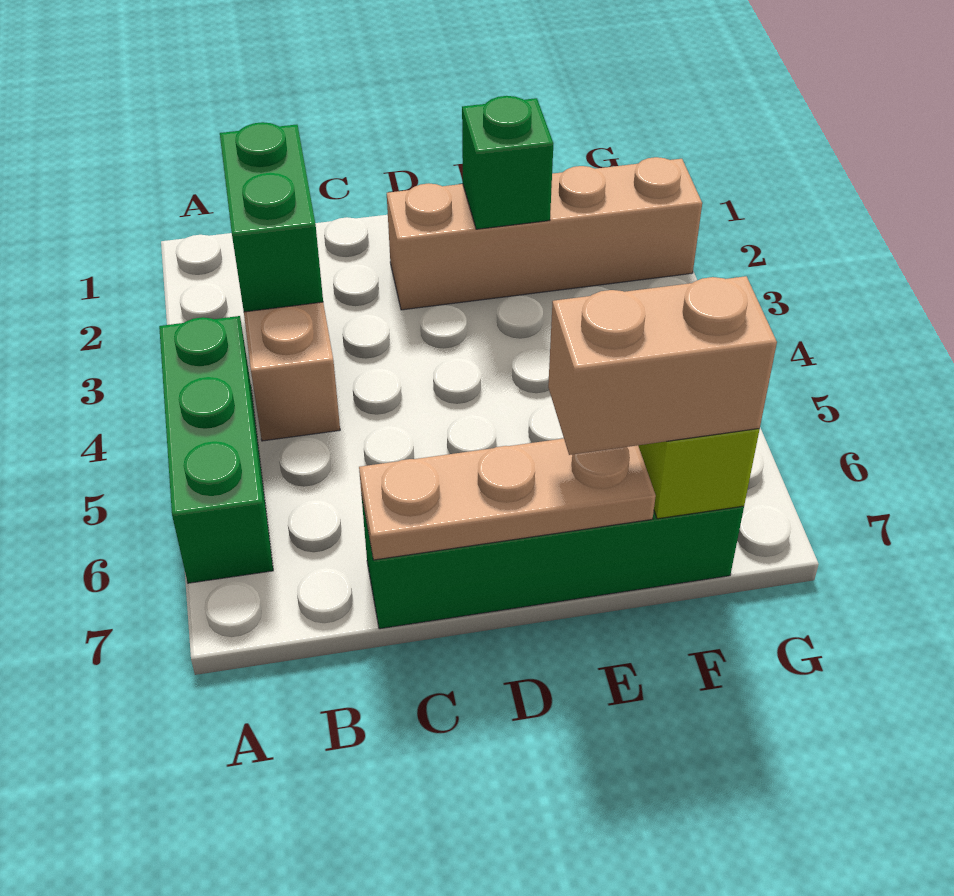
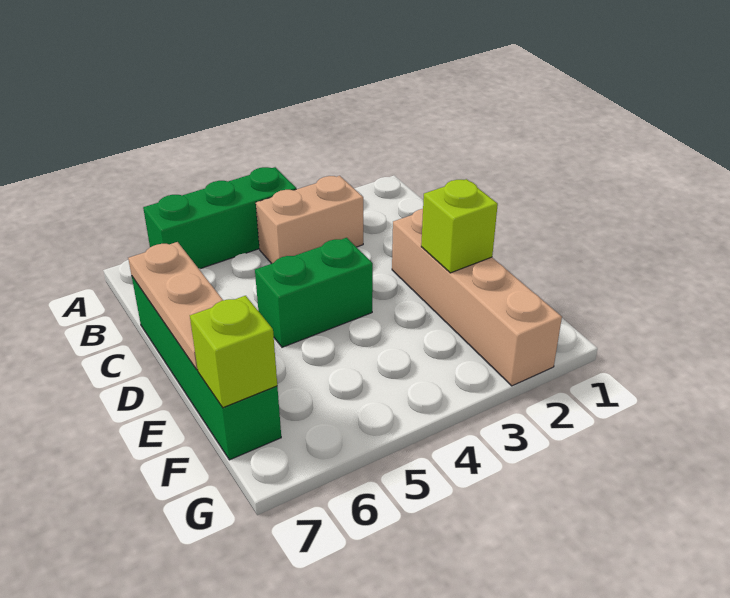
green brick B2:B3 level 2 -> green brick D4:D5 level 1
green brick E2 level 2 -> lime brick E2 level 2
tan brick E7:F7 level 3 -> none

